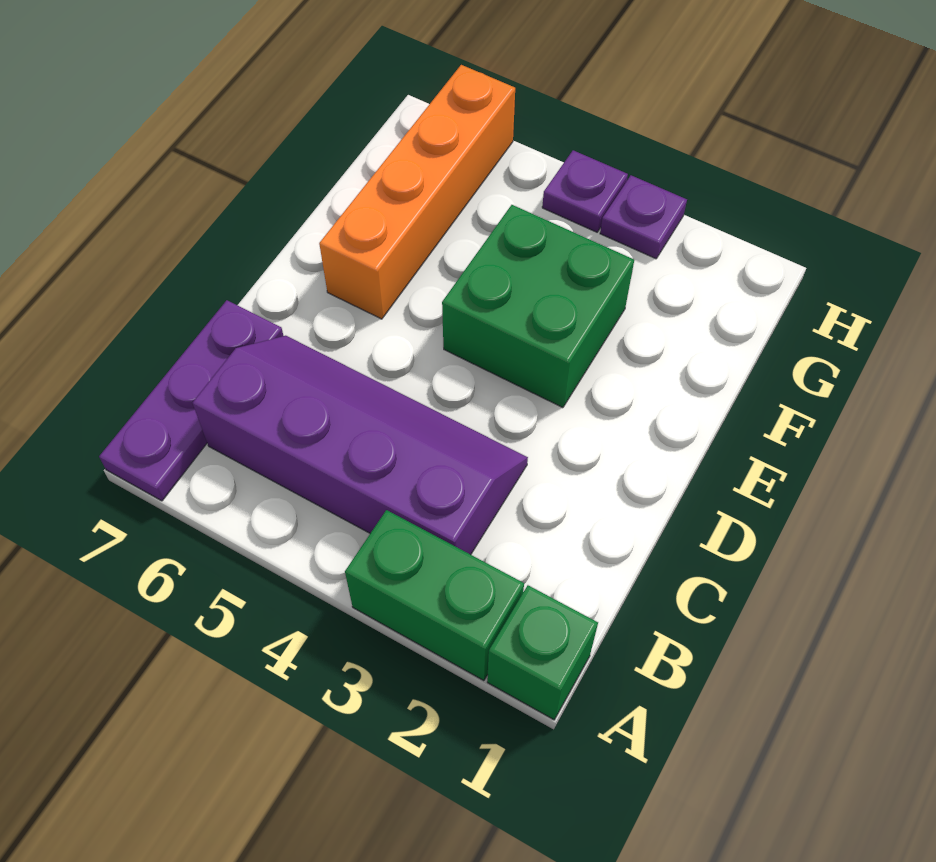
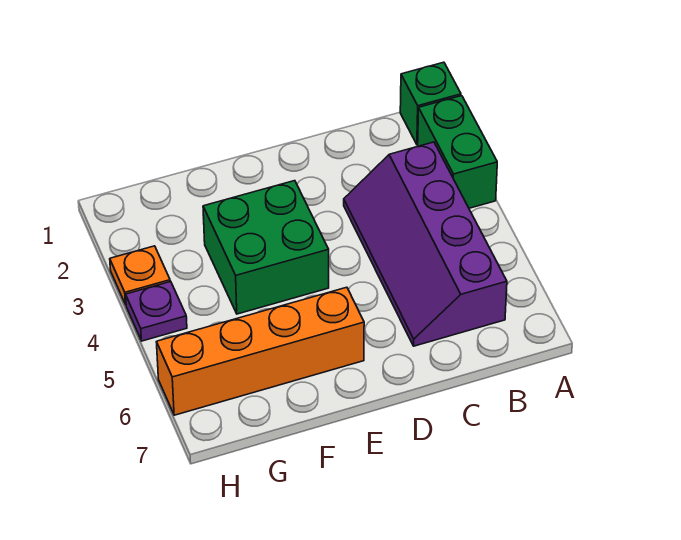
purple plate A7:C7 level 1 -> none
purple plate H3 level 1 -> orange plate H3 level 1

